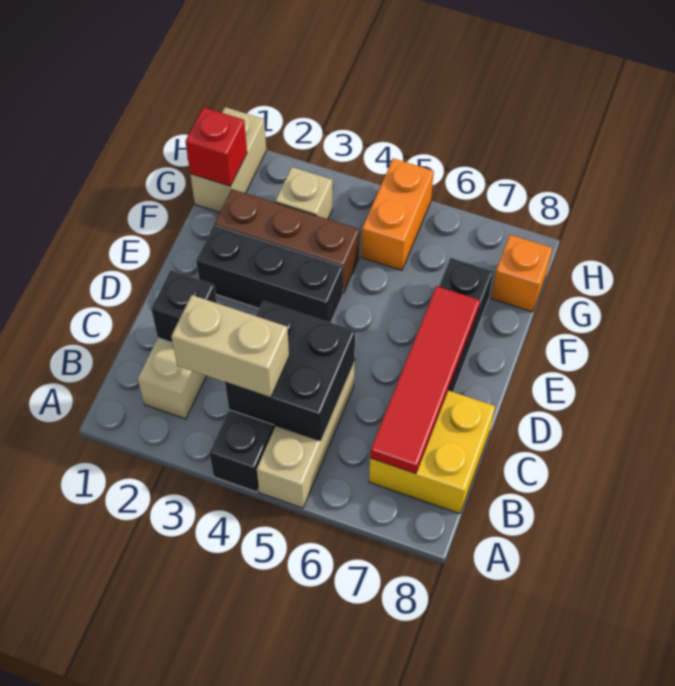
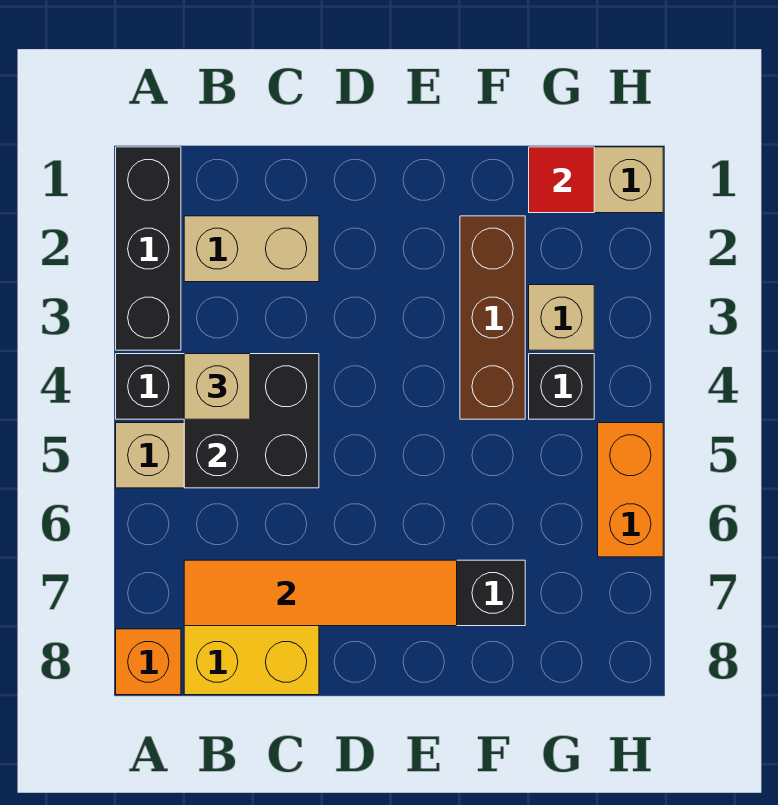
tan brick B3:B4 level 3 -> tan brick B4 level 3
red tile B7:E7 level 2 -> orange tile B7:E7 level 2
black brick C2 level 2 -> black brick G4 level 1
black brick E2:E4 level 1 -> black brick A1:A3 level 1
red brick G1 level 2 -> red tile G1 level 2
orange brick G5:H5 level 1 -> orange brick H5:H6 level 1
orange brick G8 level 1 -> orange brick A8 level 1

